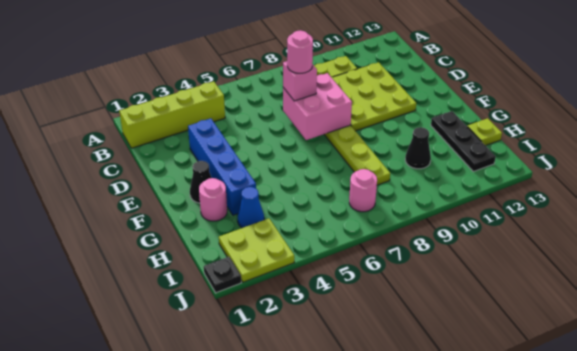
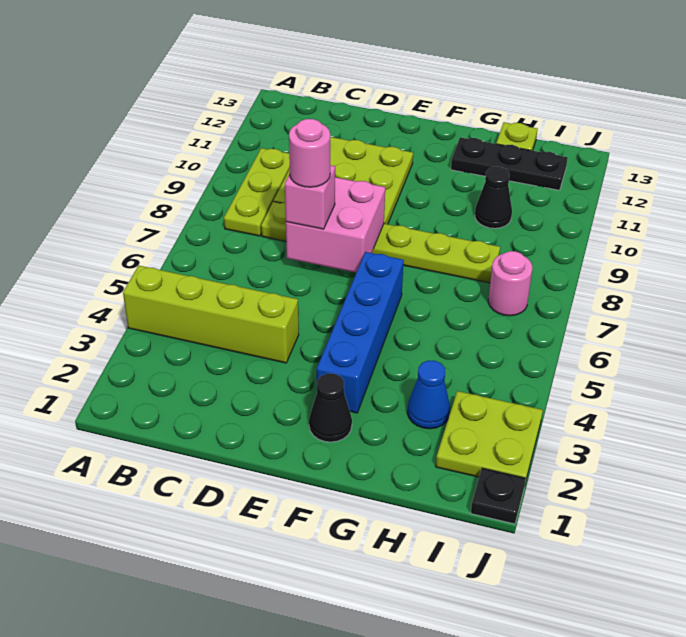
lime brick B1:B4 level 1 -> lime brick A4:D4 level 1
blue brick D3:G3 level 1 -> blue brick F3:F6 level 1
pink round brick G2 level 1 -> none

